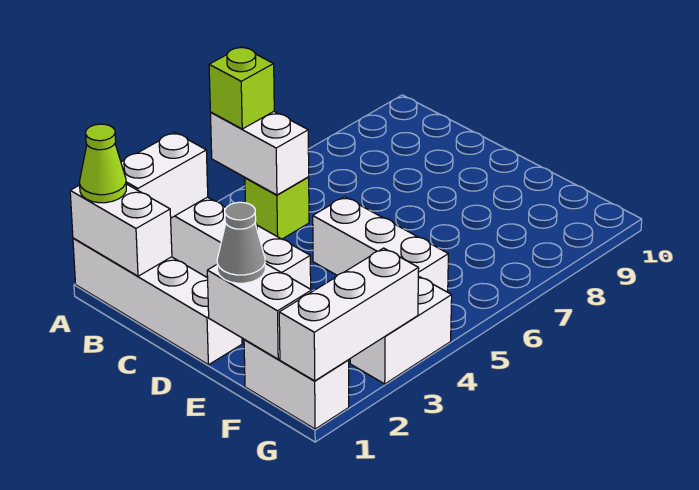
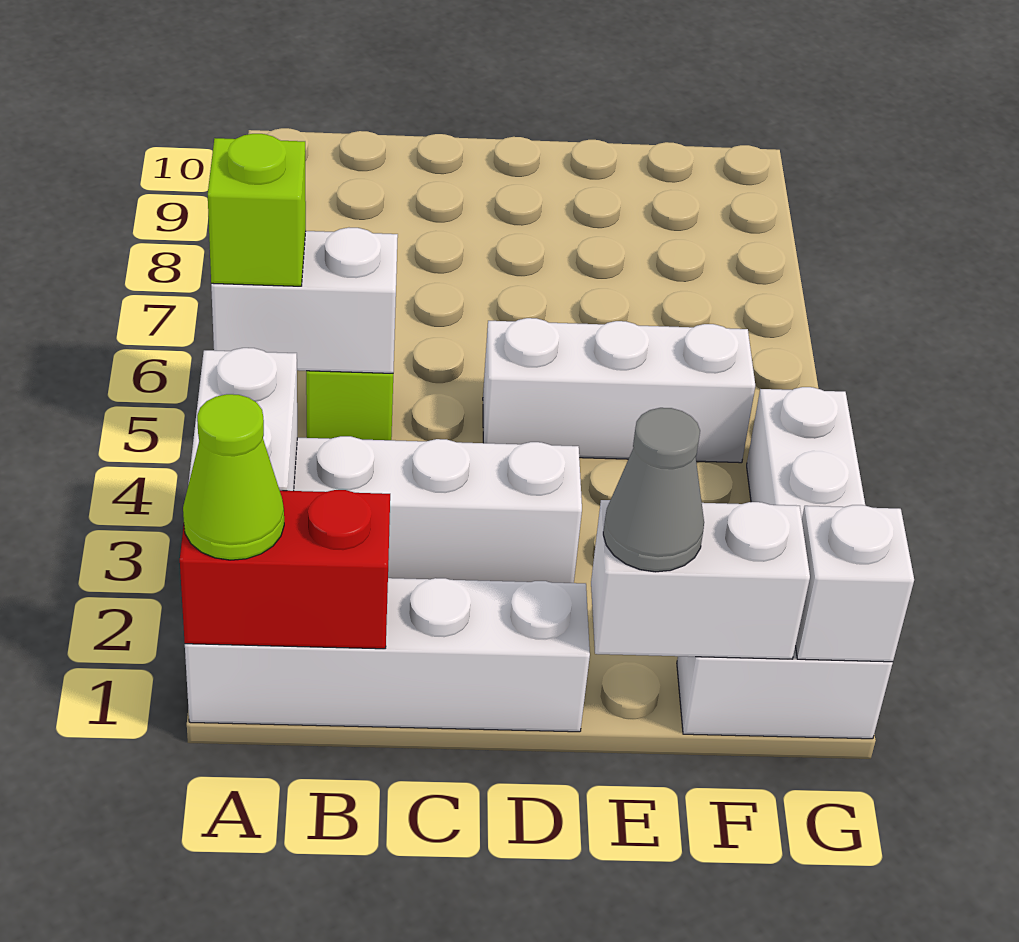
white brick A1:B1 level 2 -> red brick A1:B1 level 2
white brick G1:G3 level 2 -> white brick G1 level 2

